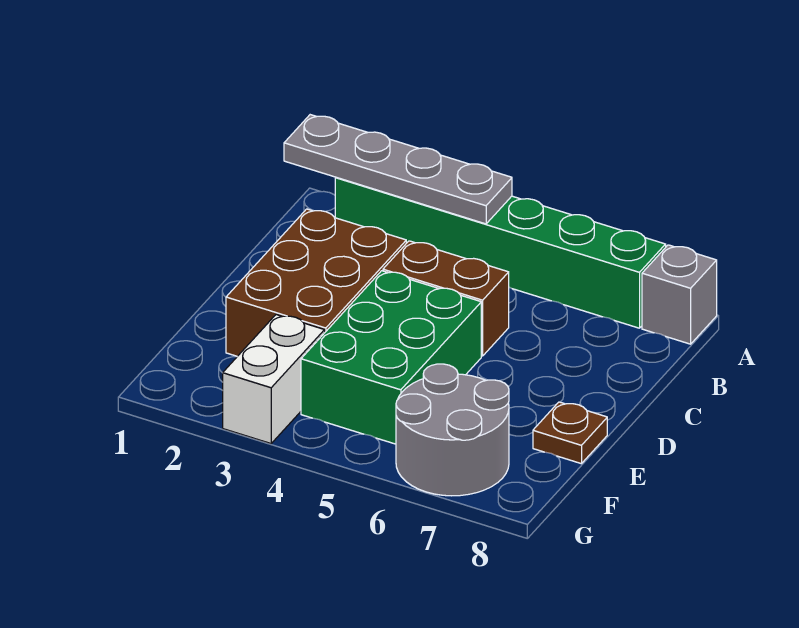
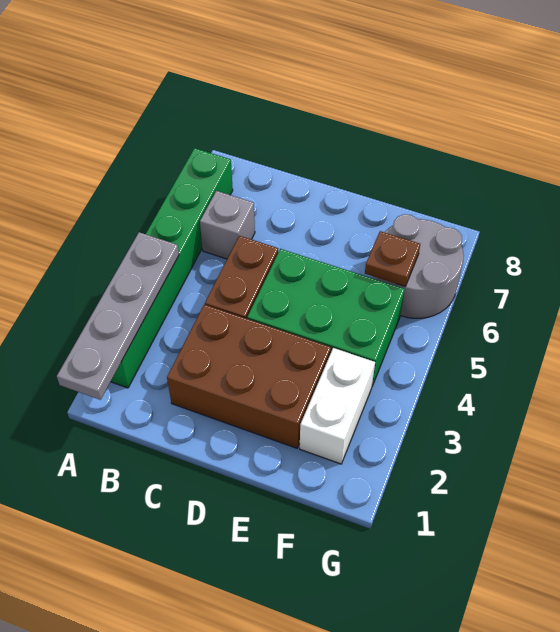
grey brick A8 level 1 -> grey brick B6 level 1
brown plate E8 level 1 -> brown plate F6 level 2
white brick F3:G3 level 1 -> white brick F2:F3 level 1

